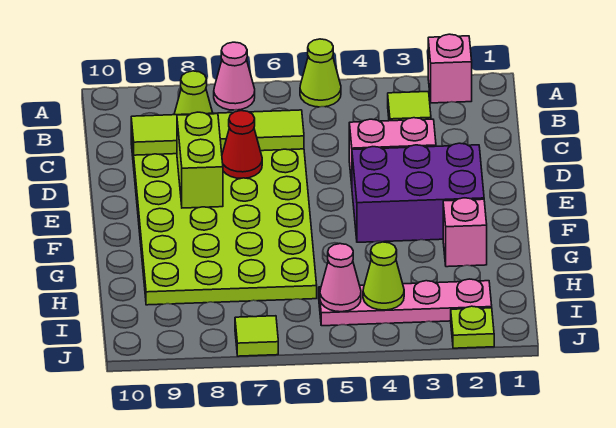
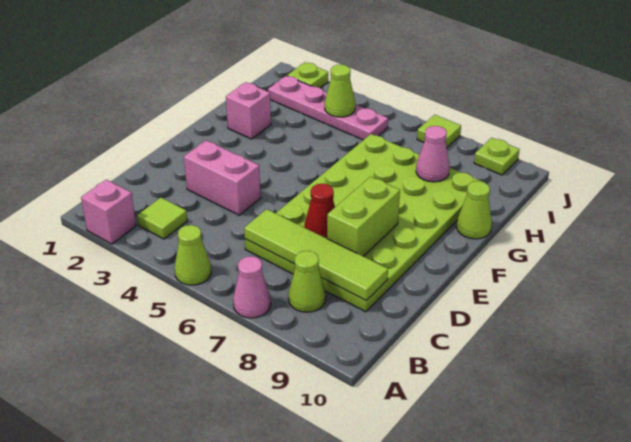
purple brick E2:F4 level 1 -> none
none -> lime cone G10 level 1
pink cone I5 level 2 -> pink cone H8 level 2
none -> lime plate J9 level 1

